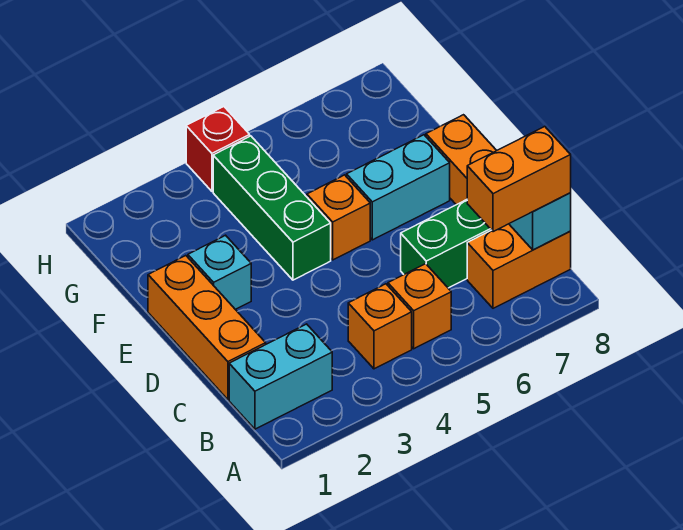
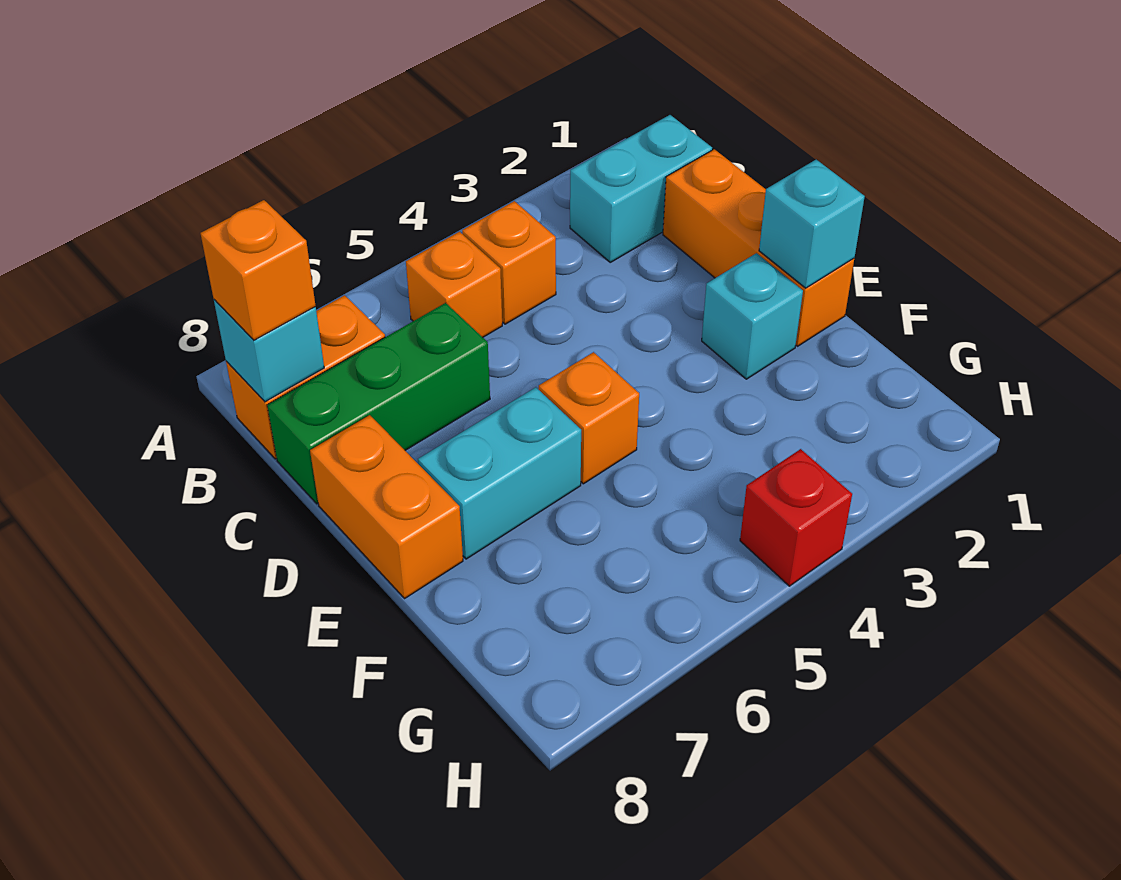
orange brick B7:B8 level 3 -> orange brick B8 level 3
none -> cyan brick E1 level 2
green brick E4:G4 level 1 -> none

